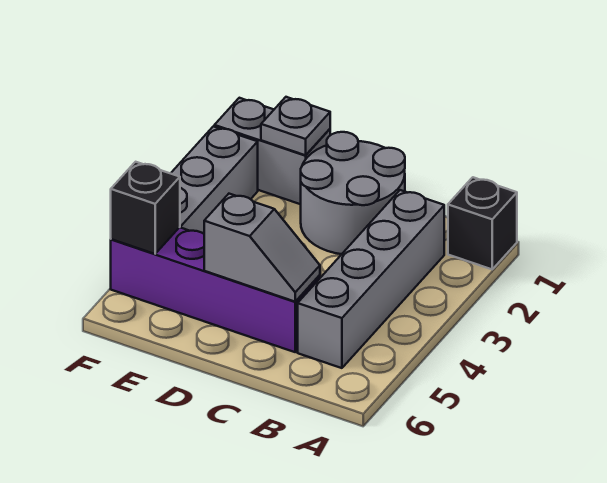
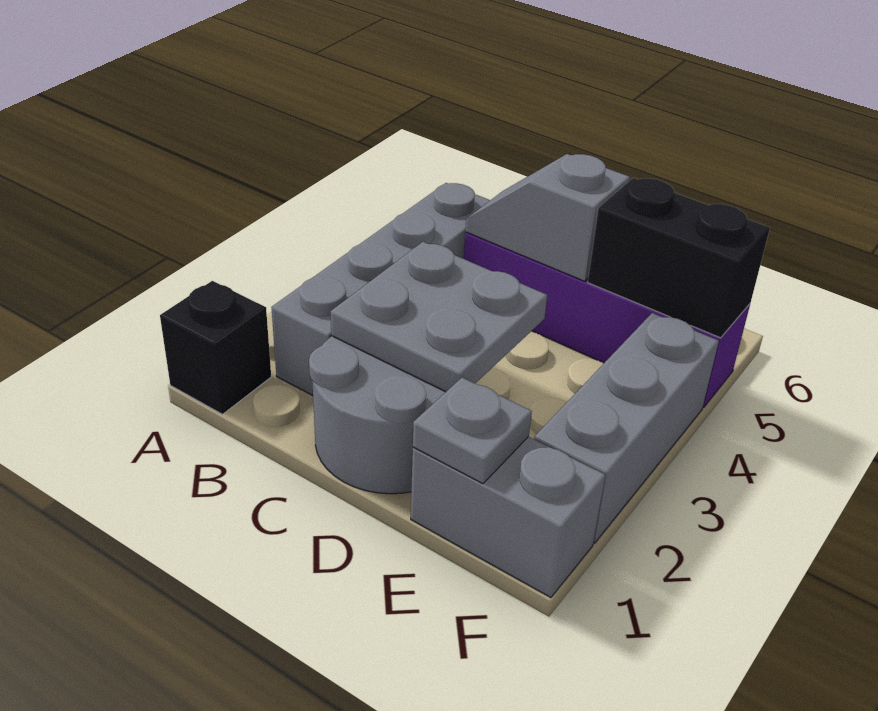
none -> grey plate C2:D3 level 2
black brick F5 level 2 -> black brick E5:F5 level 2

